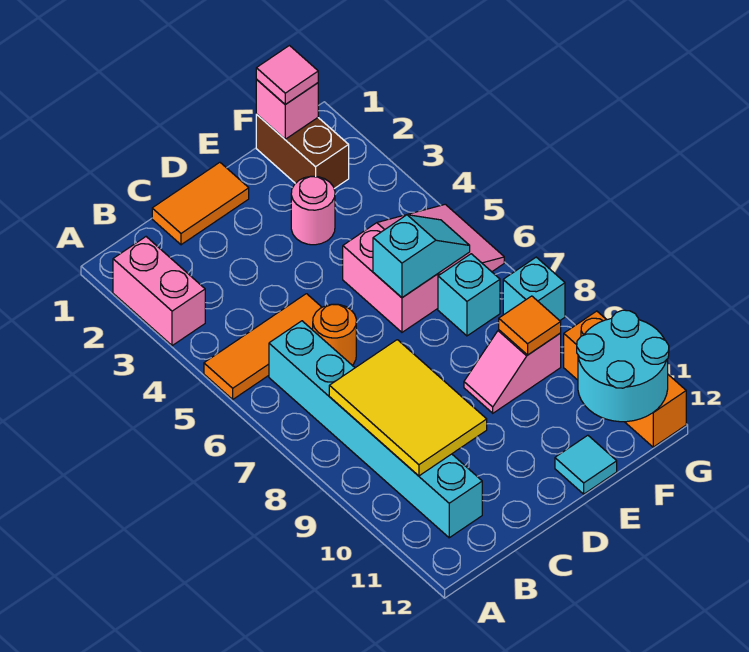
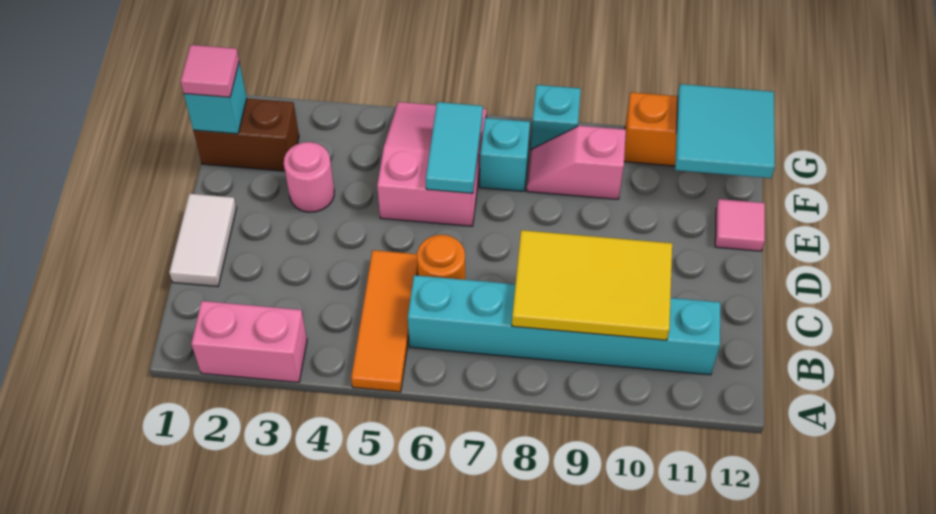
orange tile C1:D1 level 1 -> white tile C1:D1 level 1
cyan slope E6:F6 level 2 top E -> cyan tile E6:F6 level 2
pink slope E9:F9 level 1 top F -> pink slope F8:F9 level 1 top 9
cyan tile E12 level 1 -> pink tile E12 level 1
pink brick F1 level 2 -> cyan brick F1 level 2
orange tile F9 level 2 -> none
cyan round brick F11:G12 level 2 -> cyan tile F11:G12 level 2

